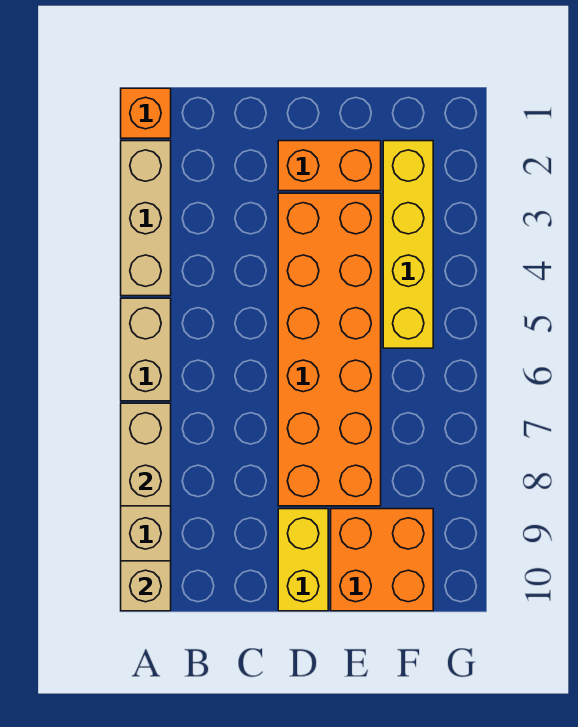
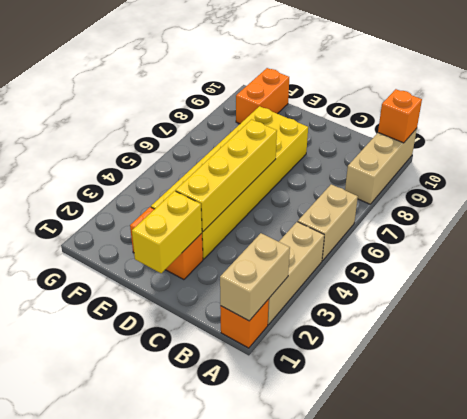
tan brick A7:A8 level 2 -> tan brick A1:A2 level 2
tan brick A10 level 2 -> orange brick A10 level 2
orange brick D3:E8 level 1 -> yellow brick D3:E8 level 1
yellow brick D9:D10 level 1 -> yellow brick D1:D2 level 2
orange brick E9:F10 level 1 -> orange brick F9:F10 level 1
yellow brick F2:F5 level 1 -> yellow brick D3:D6 level 2

